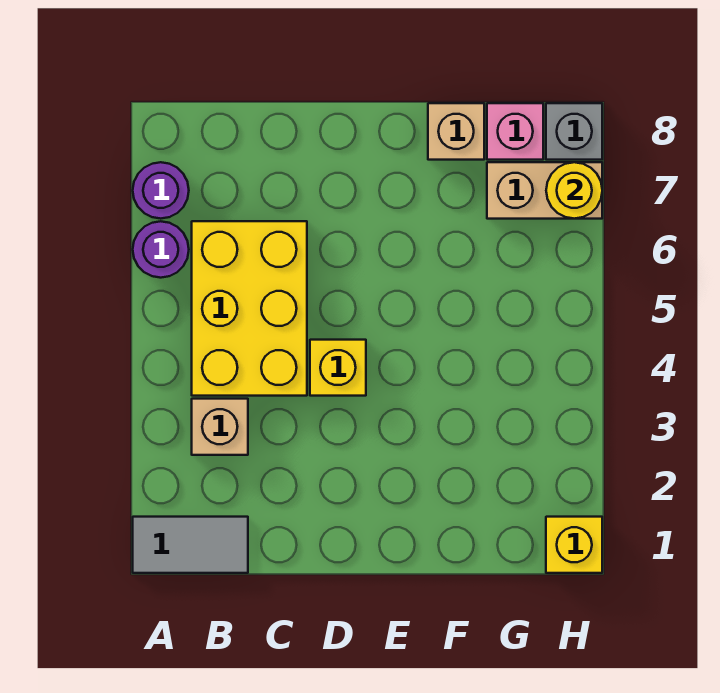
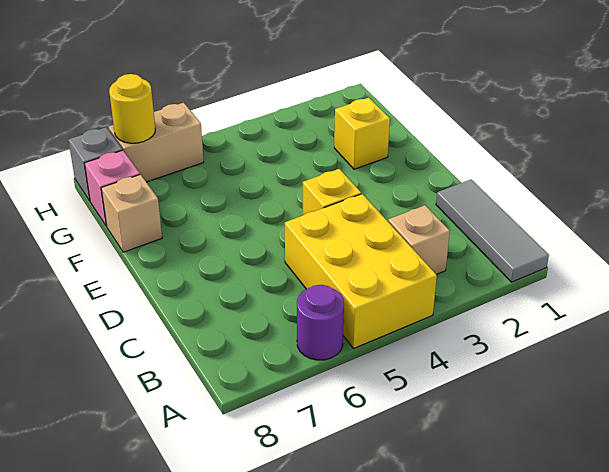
grey tile A1:B1 level 1 -> grey tile A1:C1 level 1
purple round brick A7 level 1 -> none
yellow brick B4:C6 level 1 -> yellow brick A4:C5 level 1
tan brick G7:H7 level 1 -> tan brick H6:H7 level 1
yellow brick H1 level 1 -> yellow brick F2 level 1

